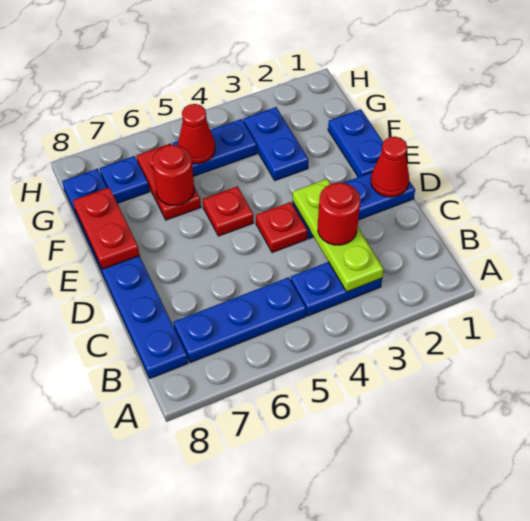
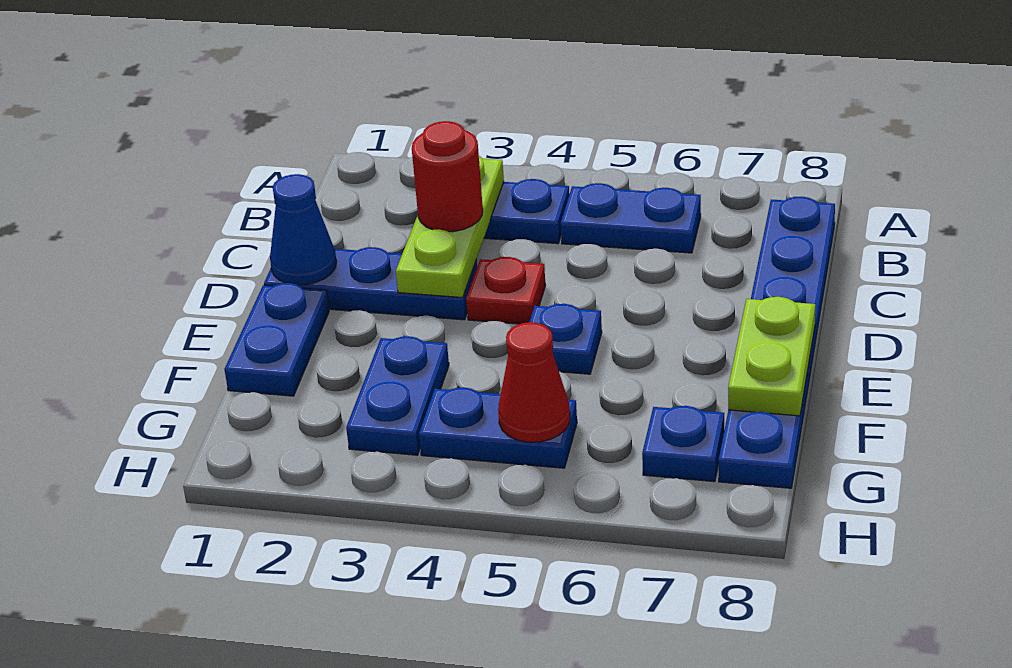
blue plate B5:B7 level 1 -> blue plate B5:B6 level 1
red cone D1 level 2 -> blue cone D1 level 2
red plate E5 level 1 -> blue plate E5 level 1
red plate E8:F8 level 2 -> lime plate E8:F8 level 2
red plate F6:G6 level 1 -> none
red round brick F6 level 2 -> none

